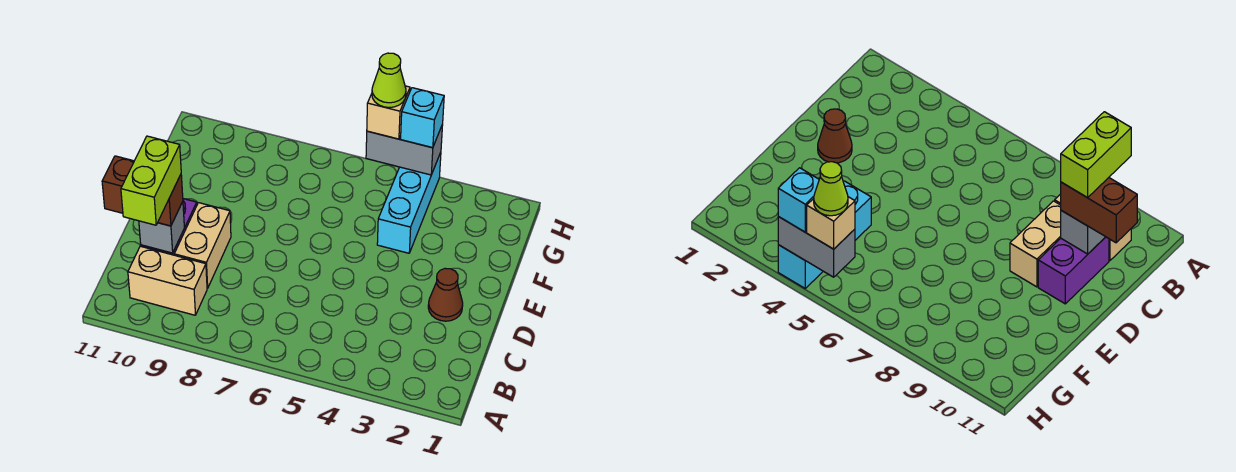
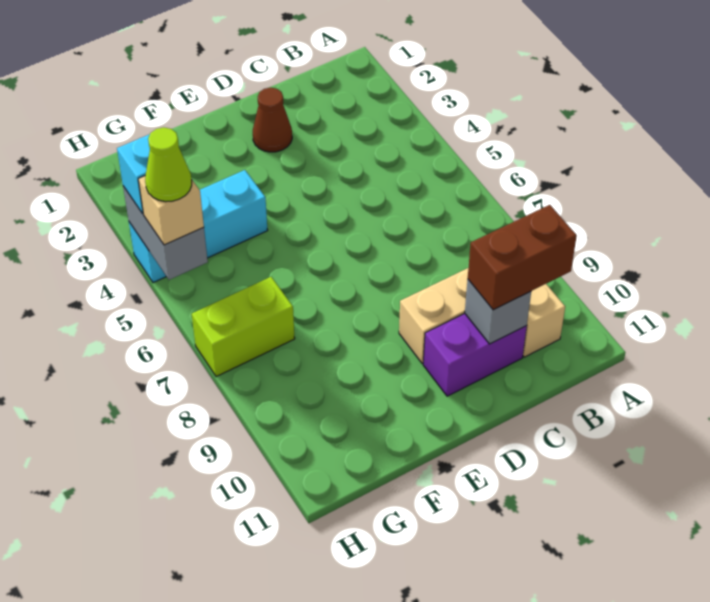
lime brick B10:C10 level 4 -> lime brick G7:H7 level 1
brown brick C10:C11 level 3 -> brown brick B10:C10 level 3

